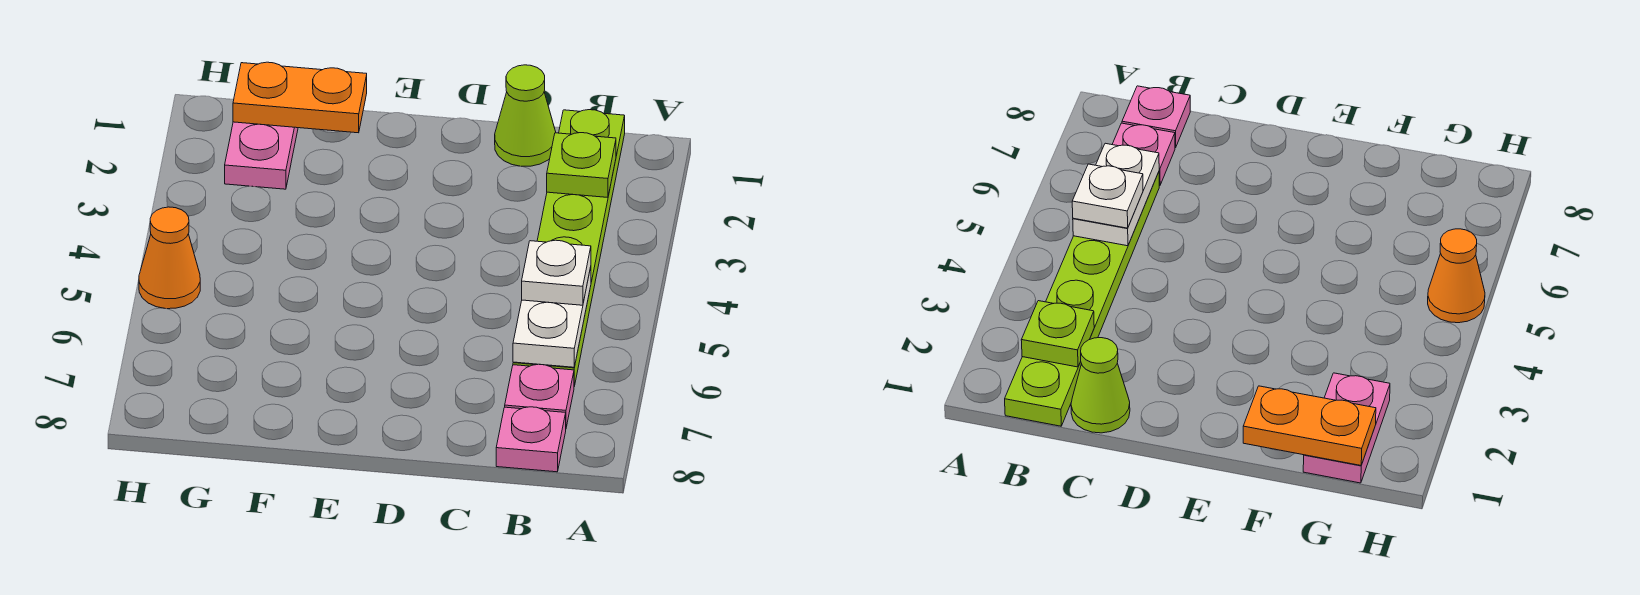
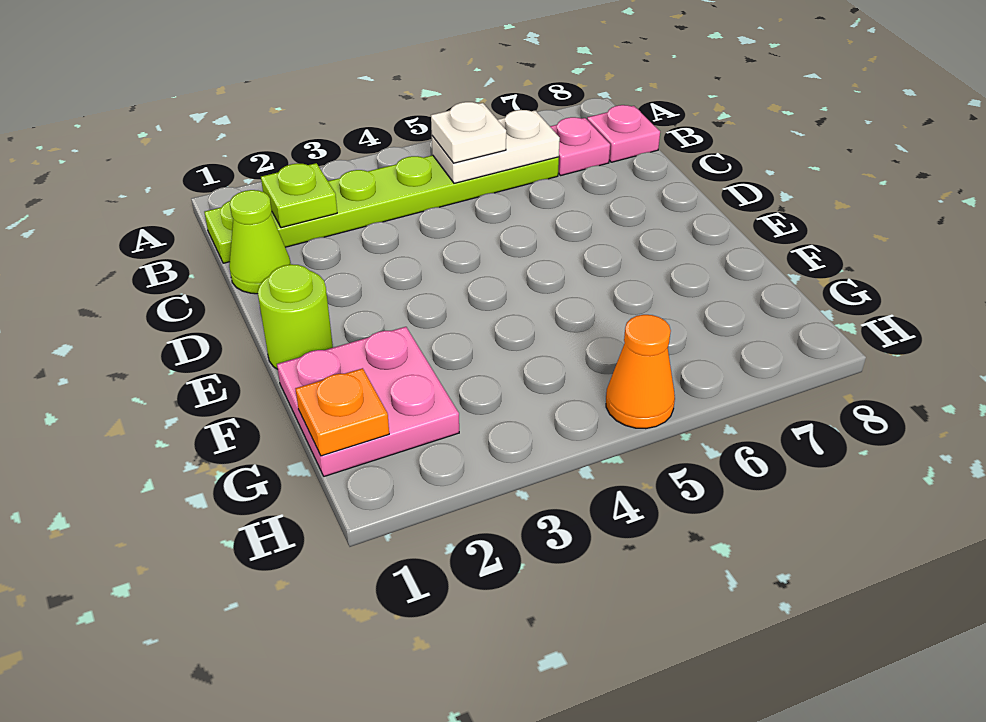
none -> lime round brick E1 level 1
orange plate F1:G1 level 2 -> orange plate G1 level 2
pink plate G1:G2 level 1 -> pink plate F1:G2 level 1

